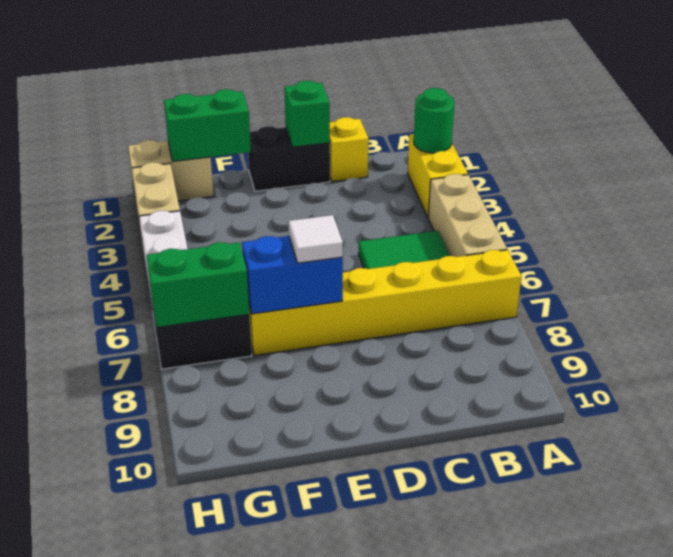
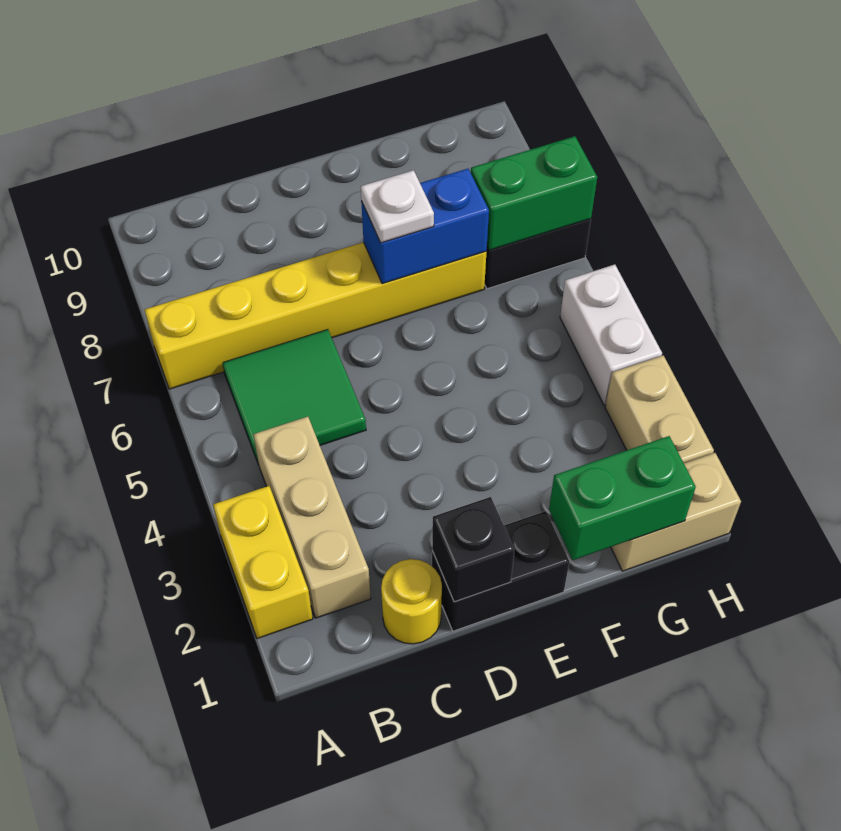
green round brick A2 level 2 -> none
tan brick A4:A6 level 1 -> tan brick B2:B4 level 1
yellow brick C1 level 1 -> yellow round brick C1 level 1
green brick D1 level 2 -> black brick D1 level 2
white tile E7 level 3 -> white plate E7 level 3

